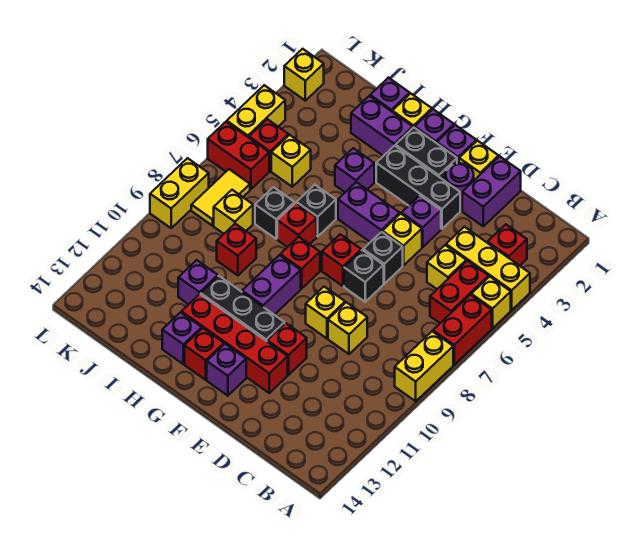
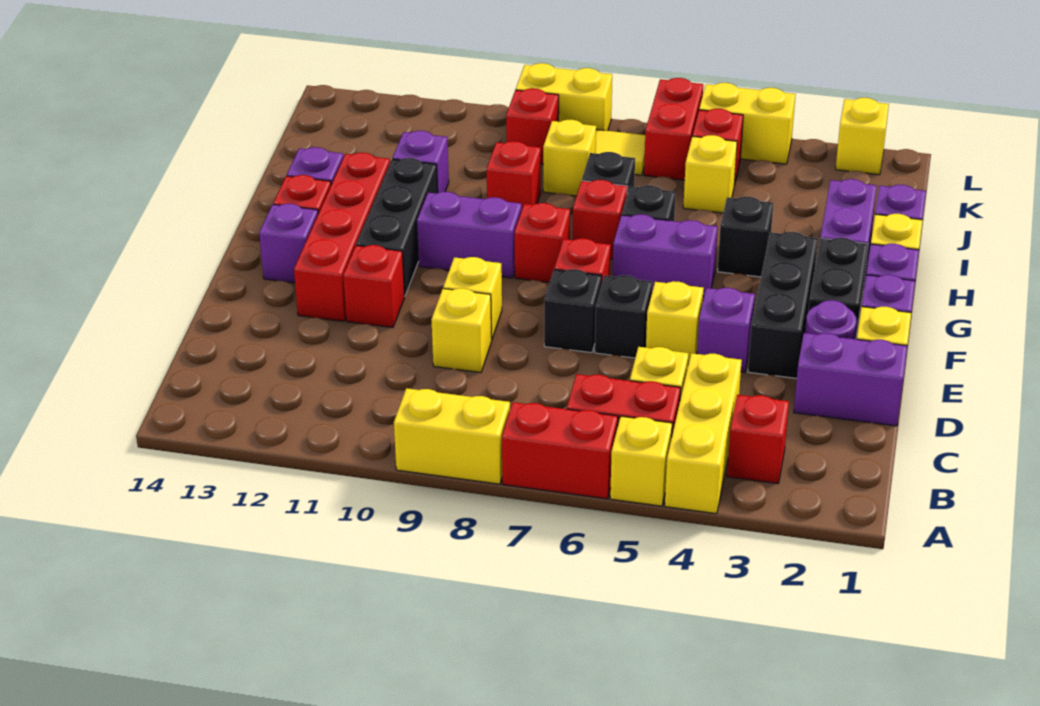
purple brick F5:G5 level 1 -> purple brick G5:G6 level 1
purple brick H4 level 1 -> black brick H4 level 1
none -> red brick K9 level 1

